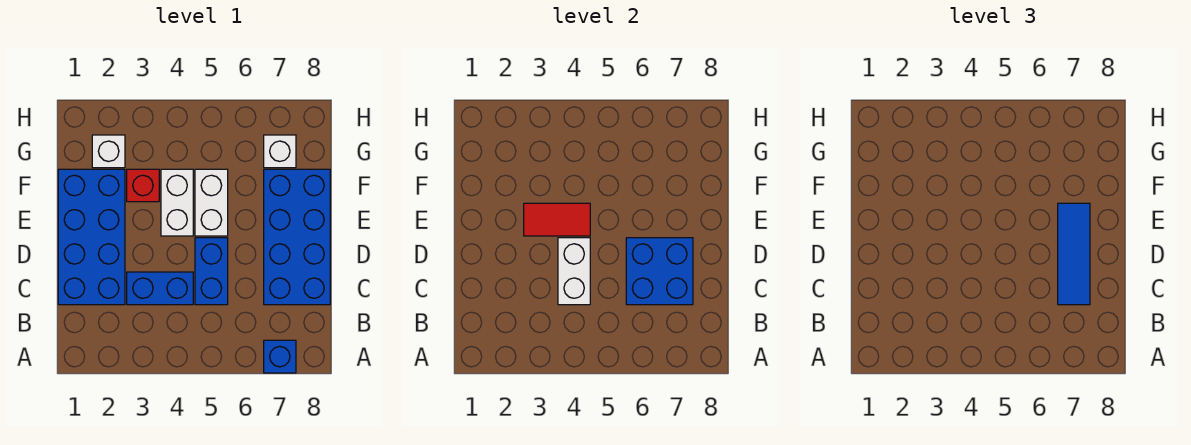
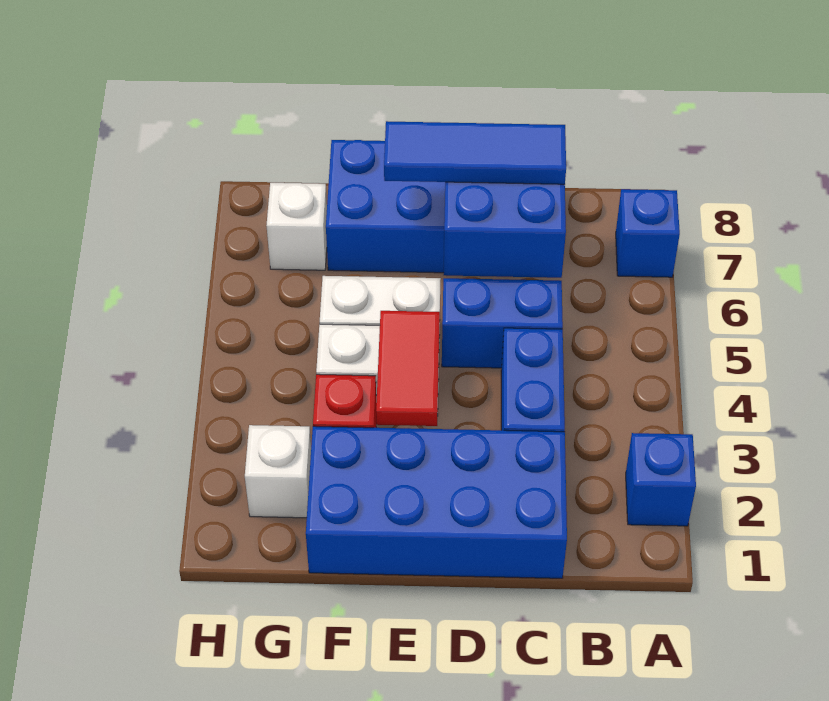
none -> blue brick A2 level 1
white brick C4:D4 level 2 -> none

